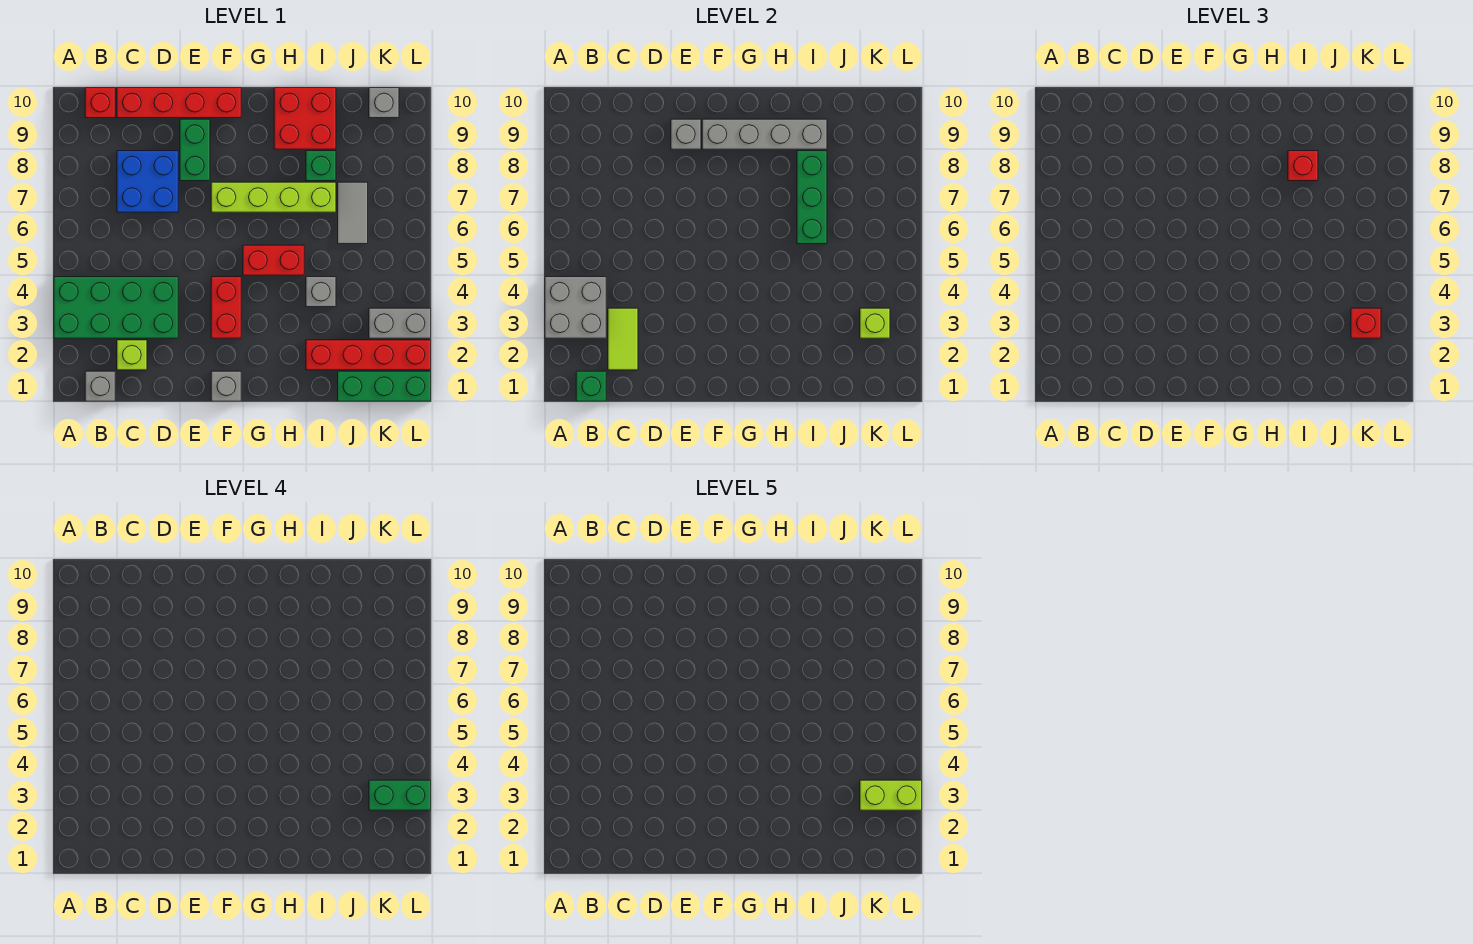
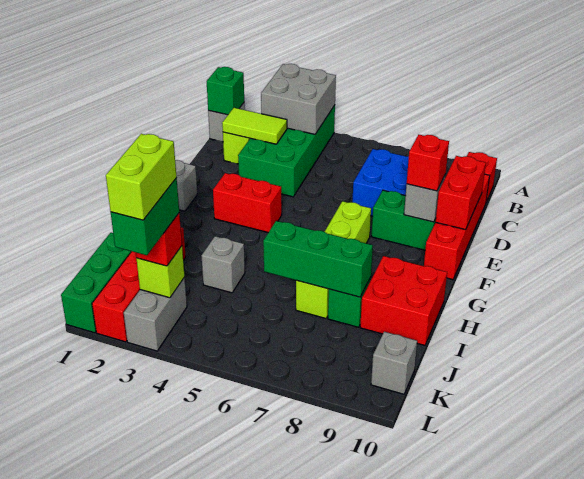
grey brick F9:I9 level 2 -> none
red brick G5:H5 level 1 -> red brick D10:E10 level 2
red brick I8 level 3 -> red brick E9 level 3
grey tile J6:J7 level 1 -> none

